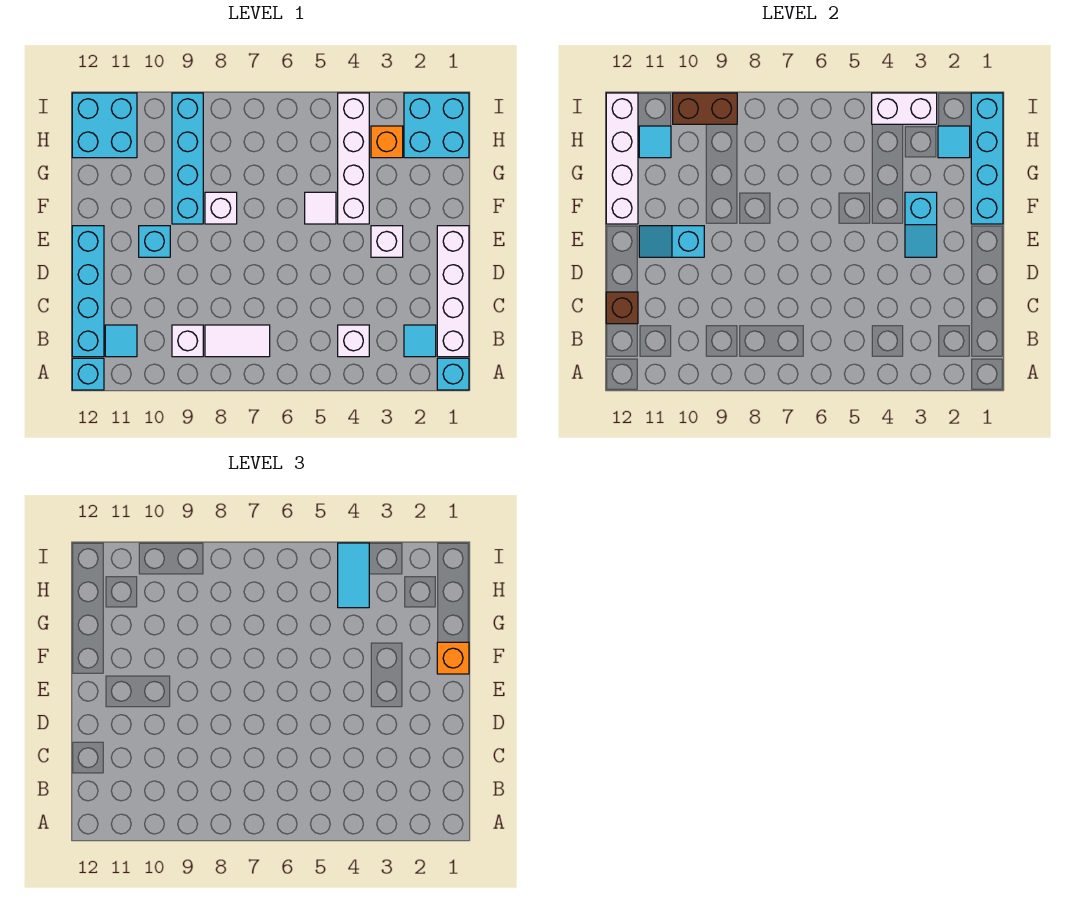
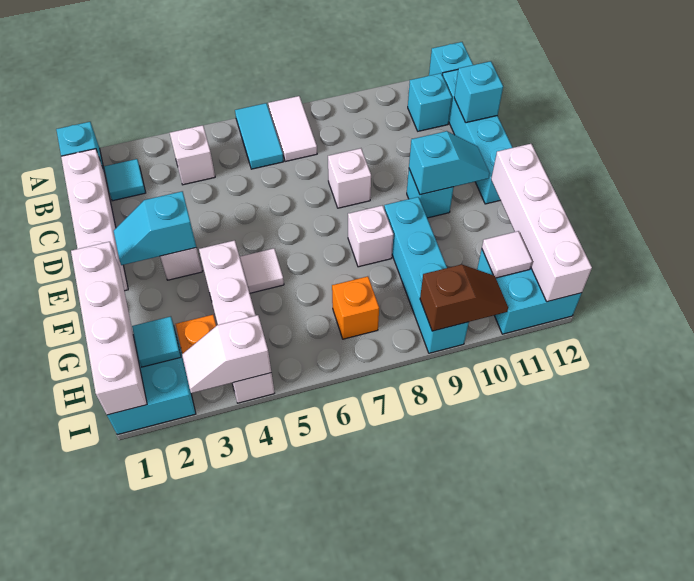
white tile B7:B8 level 1 -> white tile A7:B7 level 1
white brick B9 level 1 -> white brick D8 level 1
cyan tile B11 level 1 -> cyan brick B11 level 1
brown brick C12 level 2 -> cyan brick C12 level 2
cyan slope E3:F3 level 2 top F -> cyan slope E2:E3 level 2 top 3
cyan brick F1:I1 level 2 -> white brick F1:I1 level 2
orange brick F1 level 3 -> orange brick H7 level 1
cyan tile H4:I4 level 3 -> cyan tile A6:B6 level 1
cyan tile H11 level 2 -> white tile H11 level 2
white brick I3:I4 level 2 -> white slope I3:I4 level 2 top 4
brown brick I9:I10 level 2 -> brown slope I9:I10 level 2 top 9

